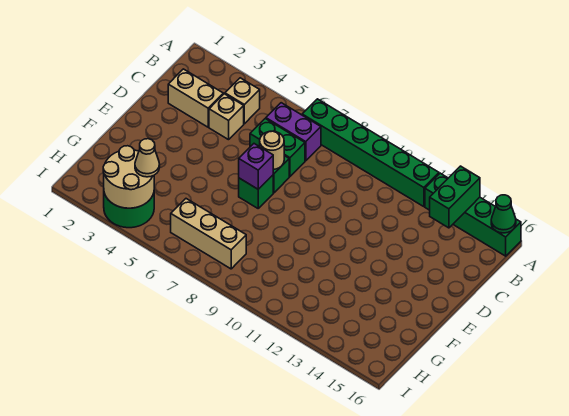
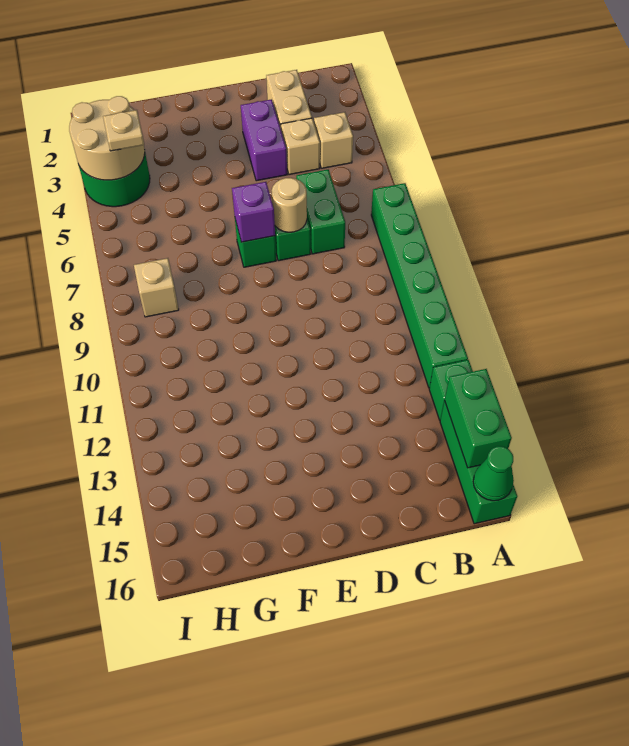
green brick A14:B14 level 2 -> green brick A14:A15 level 2
purple brick B6:B7 level 1 -> purple brick D3:D4 level 1
tan cone H4 level 3 -> tan plate H4 level 3
tan brick H6:H8 level 1 -> tan brick H8 level 1

